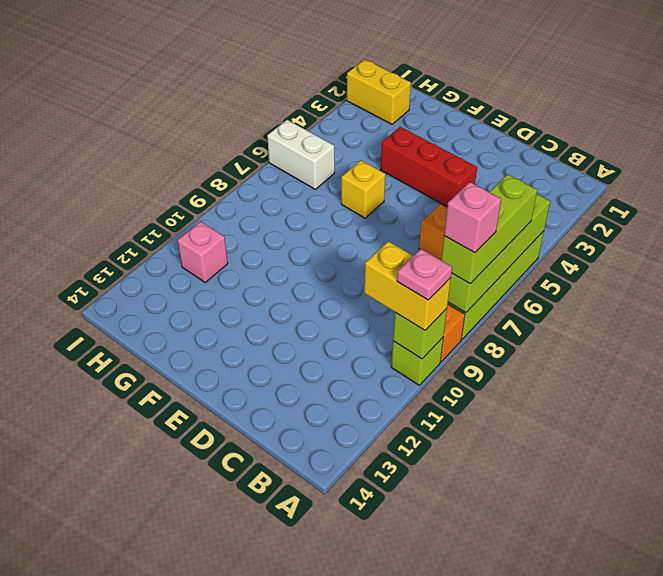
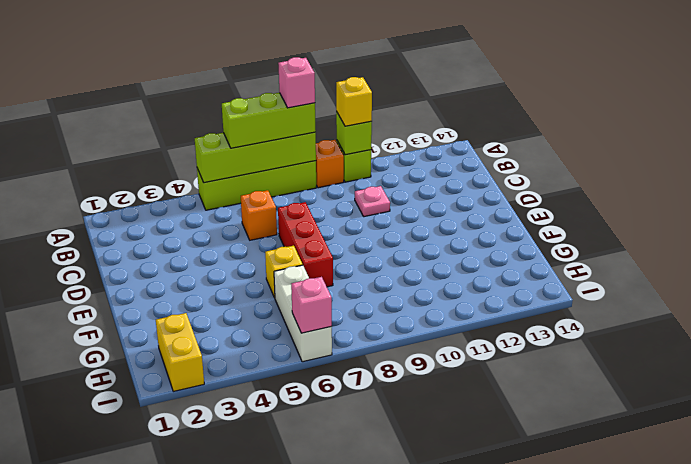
yellow brick A10:B10 level 3 -> yellow brick A10 level 3
pink plate A10 level 4 -> pink plate C10 level 1
red brick D4:F4 level 1 -> red brick D7:F7 level 1
white brick H6:I6 level 1 -> white brick G6:I6 level 1
pink brick H11 level 1 -> pink brick I6 level 2

